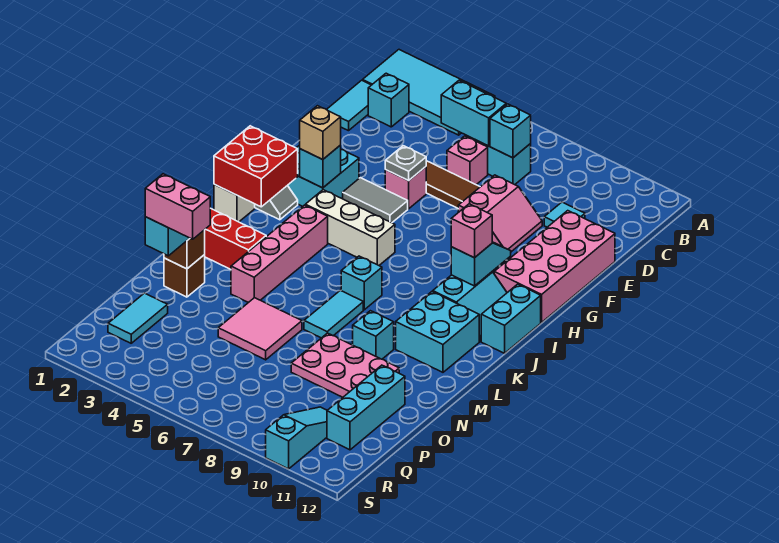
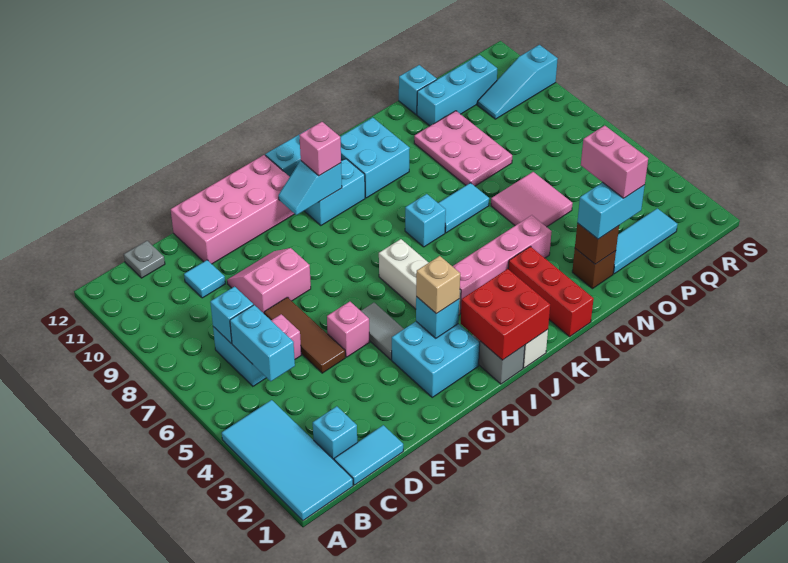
grey plate F5 level 2 -> grey plate C12 level 1
cyan brick M9 level 1 -> cyan brick O12 level 1
cyan tile P2:Q2 level 1 -> cyan tile O2:Q2 level 1

